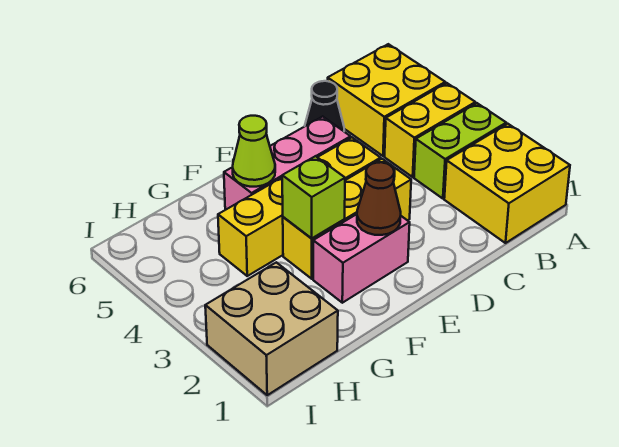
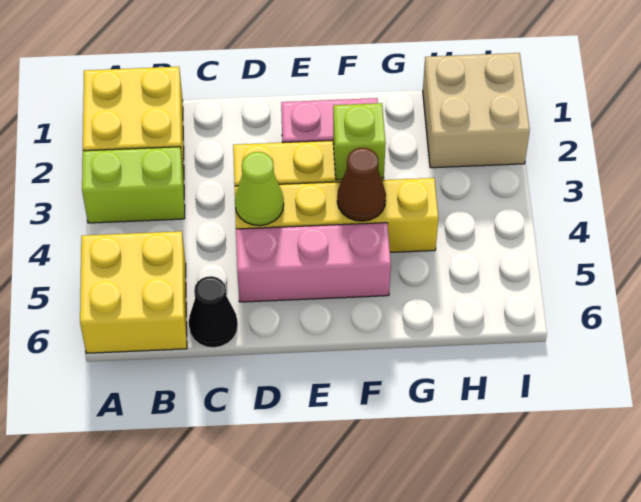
yellow brick A4:B4 level 1 -> none
brown cone E2 level 2 -> brown cone F4 level 2
lime cone F5 level 2 -> lime cone D4 level 2

